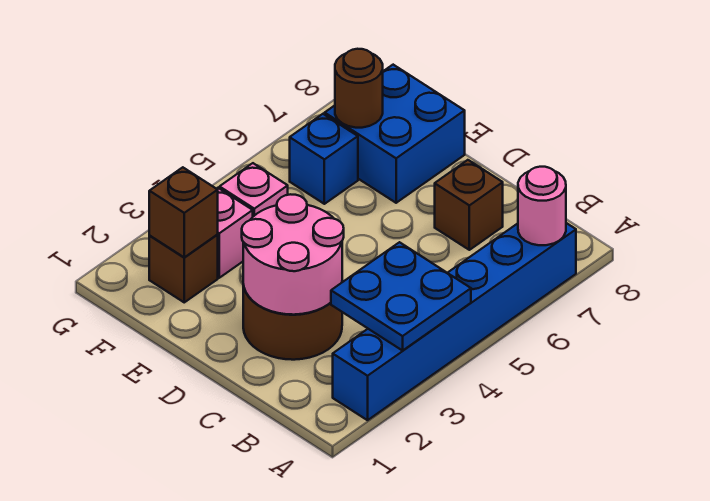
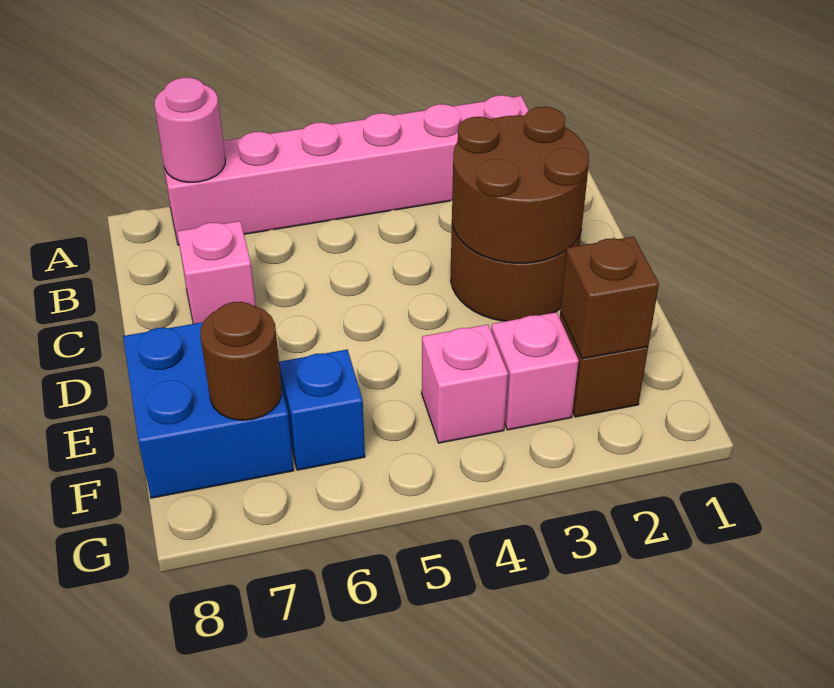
blue brick A2:A7 level 1 -> pink brick A2:A7 level 1
blue plate A3:B4 level 2 -> none
pink round brick C2:D3 level 2 -> brown round brick C2:D3 level 2
brown brick C7 level 1 -> pink brick C7 level 1

